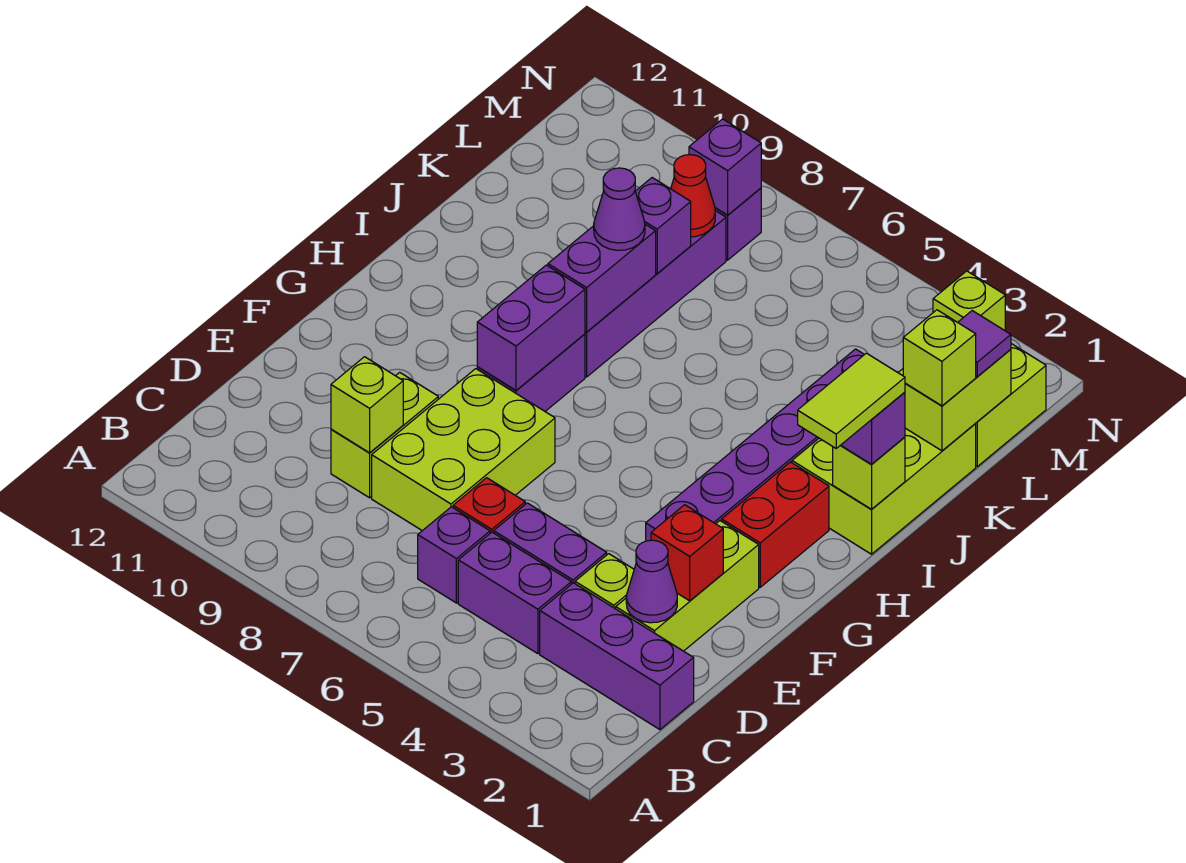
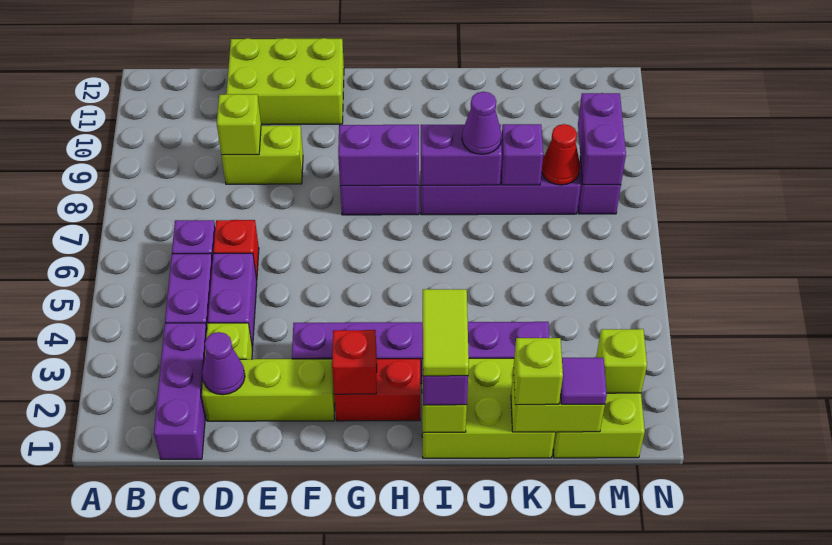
lime brick D7:F8 level 1 -> lime brick D11:F12 level 1
red brick E2 level 2 -> red brick G2 level 2
lime tile H1:I1 level 4 -> lime tile I1:I2 level 4
purple brick M8 level 2 -> purple brick M8:M9 level 2

